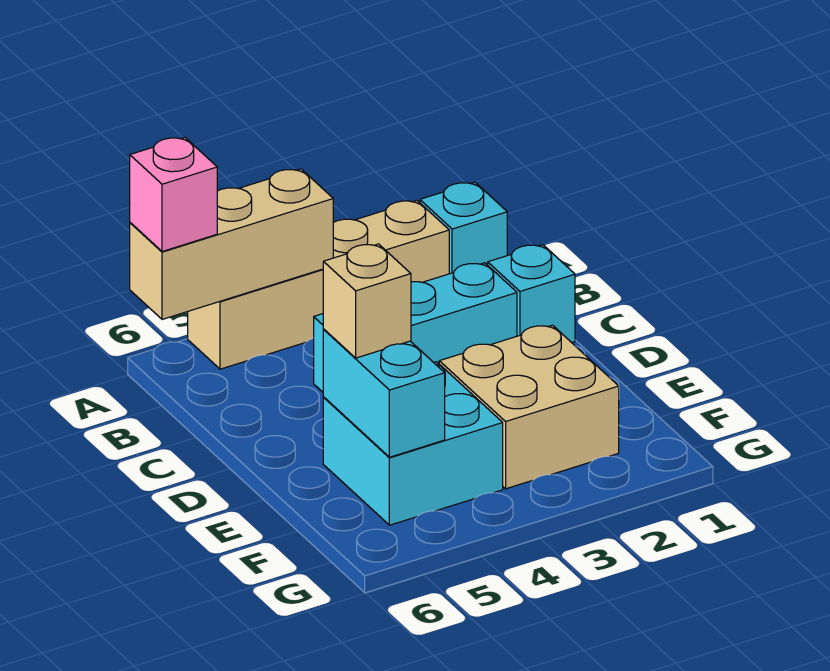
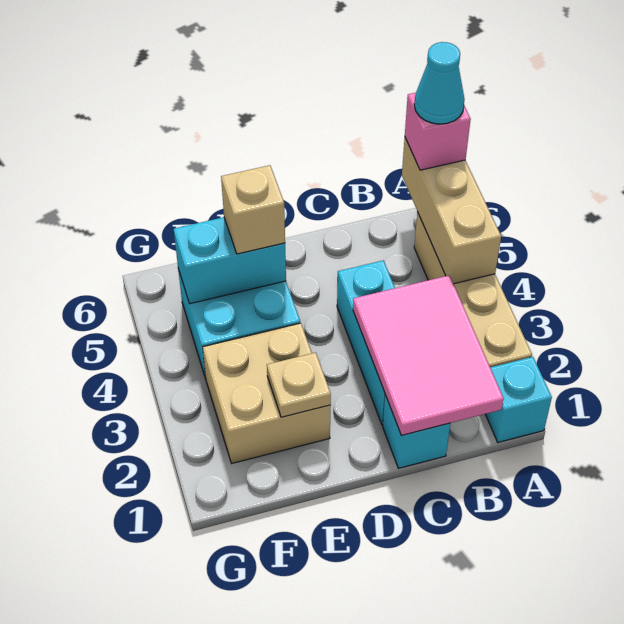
none -> cyan cone A6 level 4
none -> pink tile B1:C3 level 2
none -> tan plate E2 level 2

